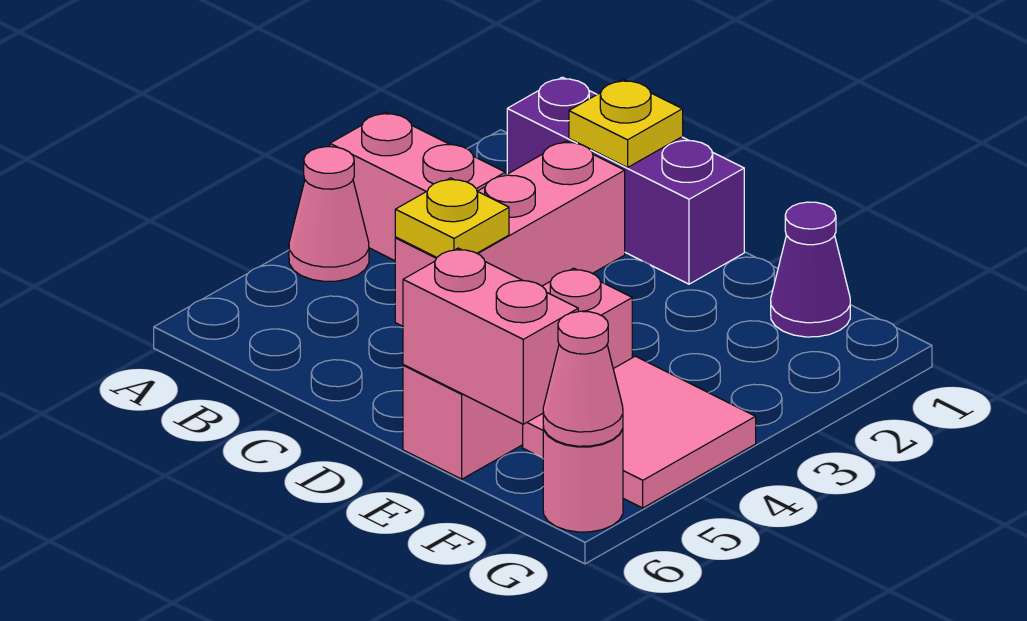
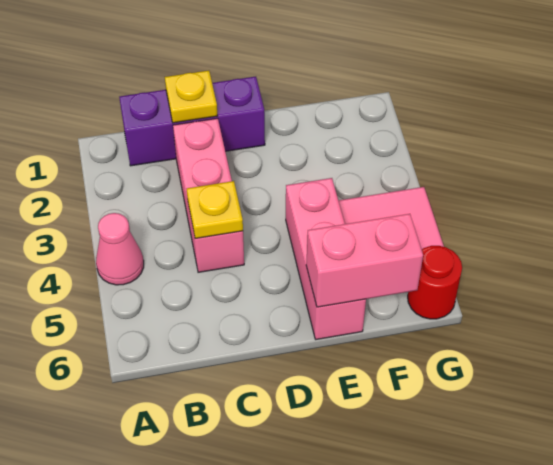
pink brick A3:B3 level 1 -> none
purple cone F1 level 1 -> none
pink round brick G6 level 1 -> red round brick G6 level 1
pink cone G6 level 2 -> none

